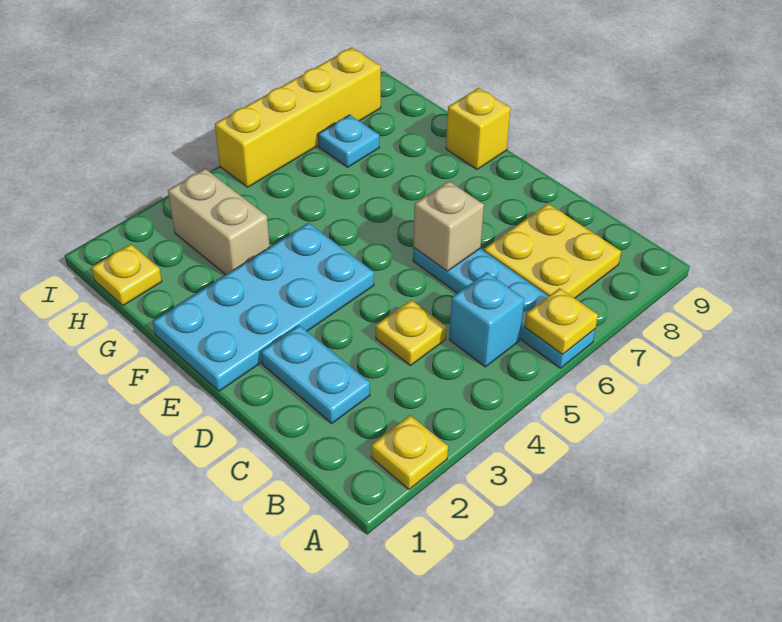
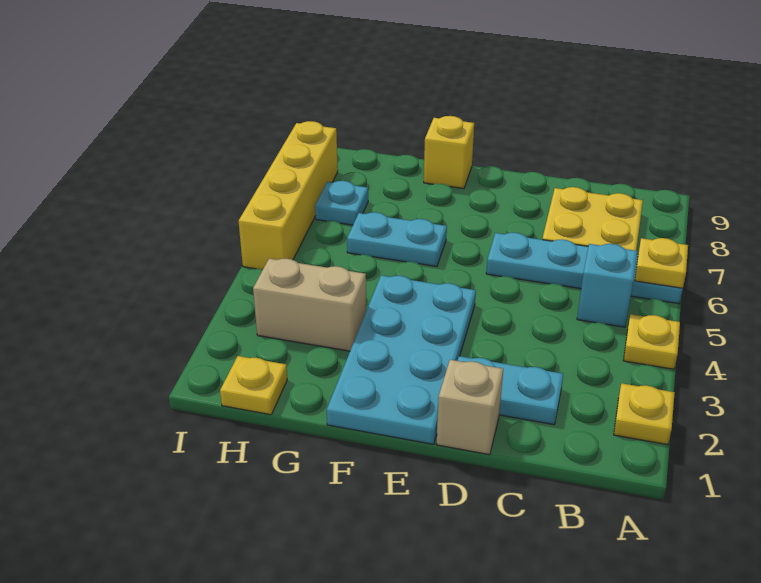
yellow plate C4 level 1 -> yellow plate A4 level 1
tan brick D6 level 2 -> tan brick D1 level 1
none -> cyan plate F6:G6 level 1

